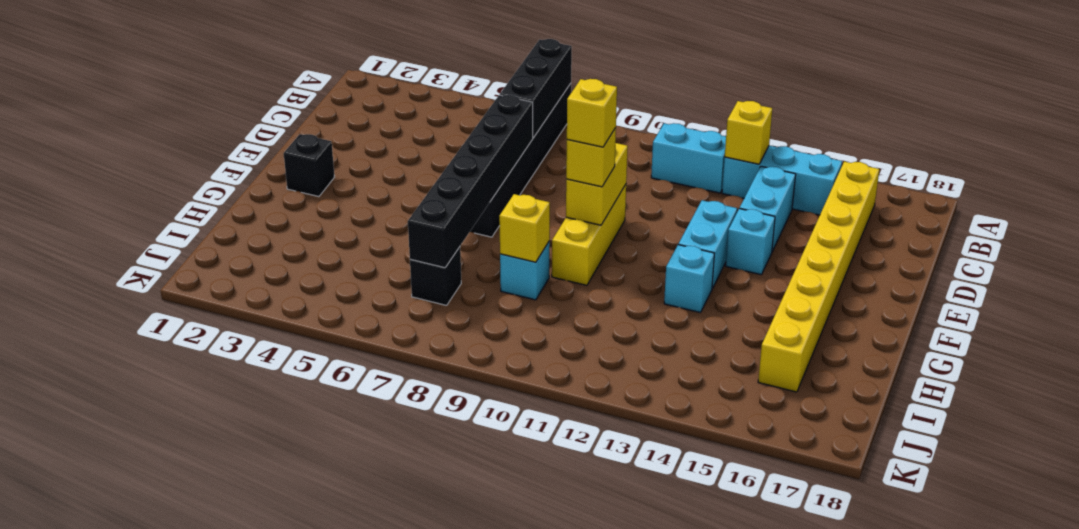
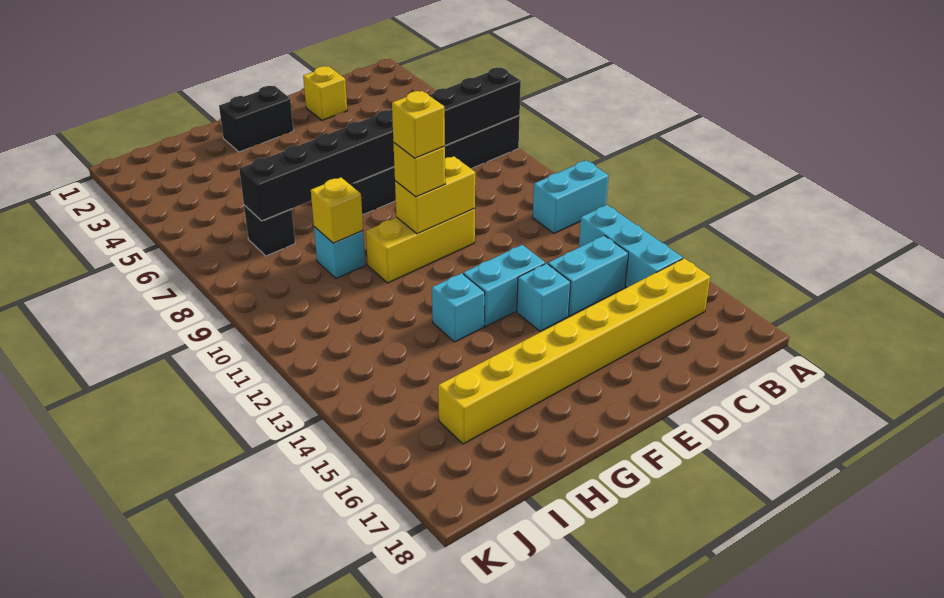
cyan brick B11:B12 level 1 -> cyan brick A11:B11 level 1
yellow brick B13 level 2 -> yellow brick D2 level 1
black brick F2 level 1 -> black brick F2:G2 level 1

